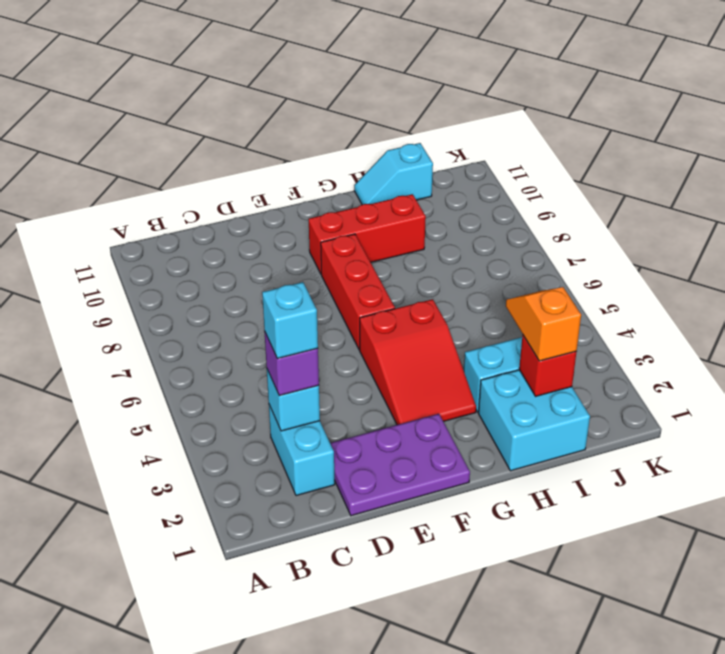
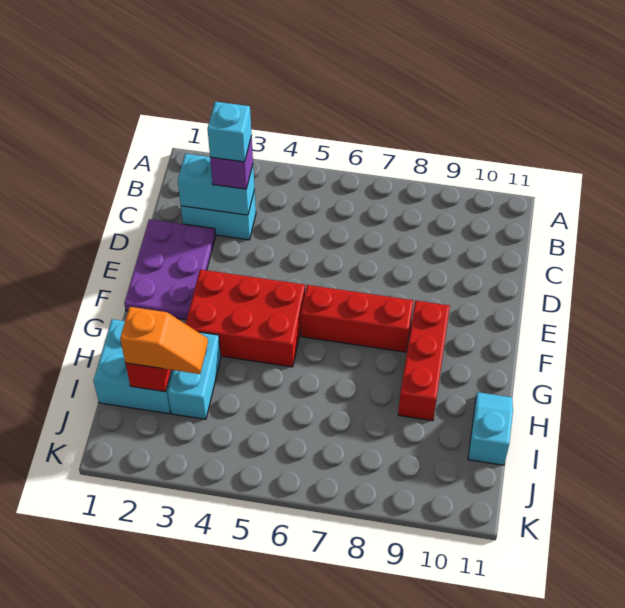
cyan brick C3 level 2 -> cyan brick C2:C3 level 2
red slope F3:G5 level 1 top 5 -> red brick F3:G5 level 1

